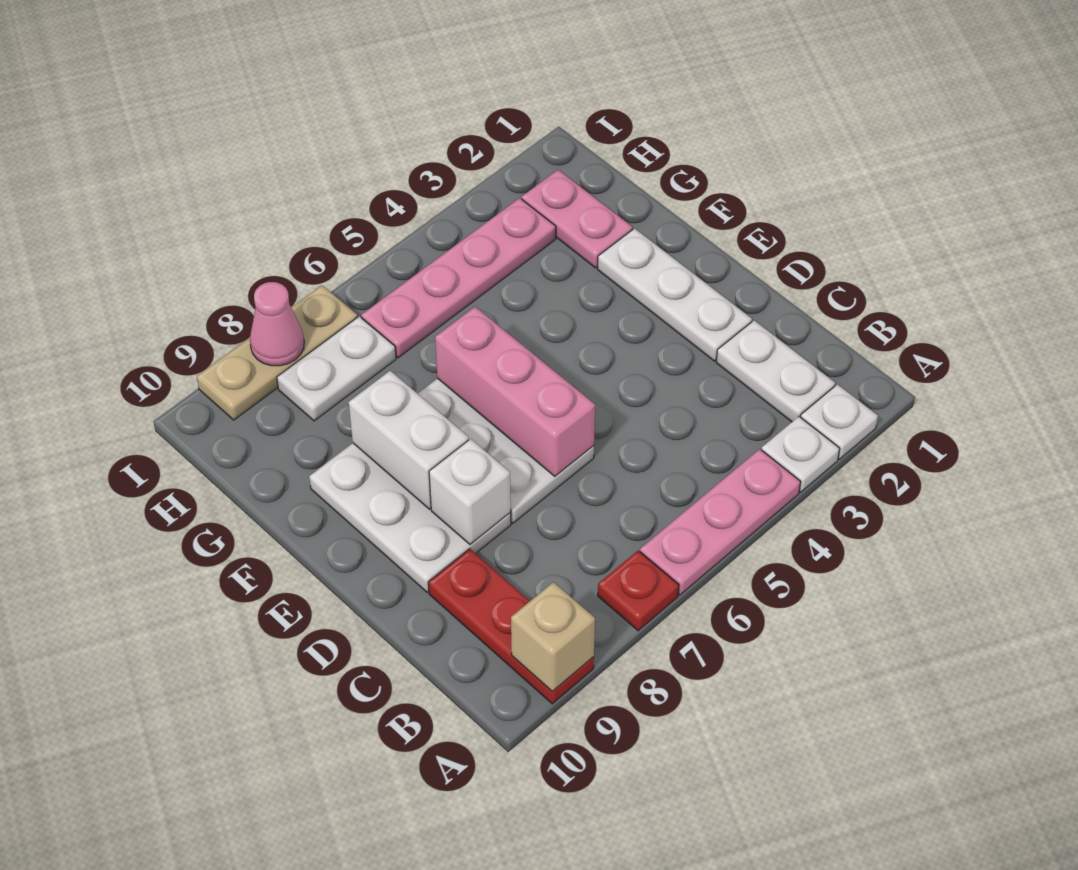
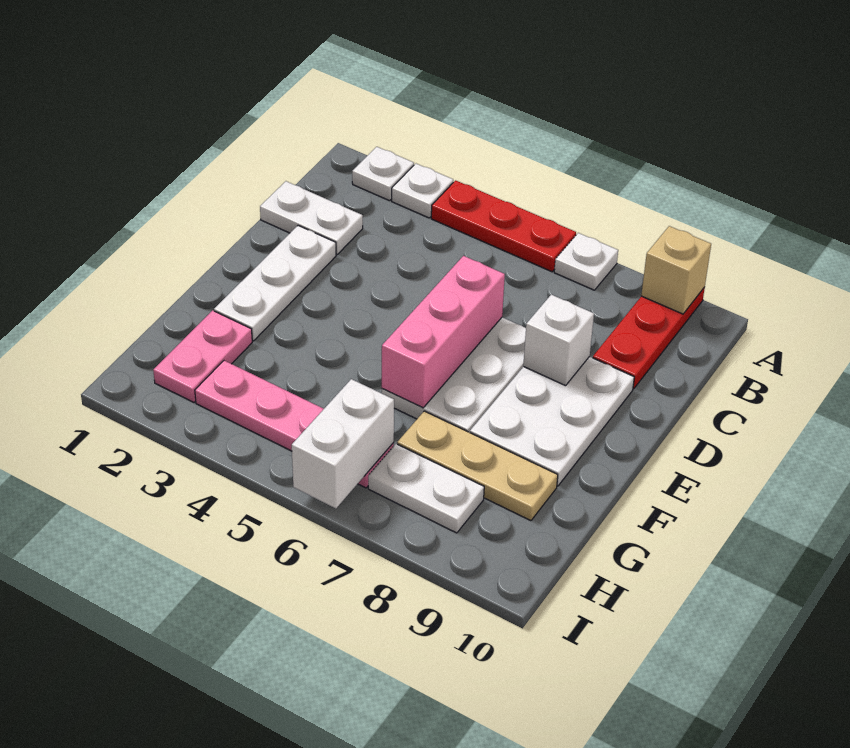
pink plate A4:A6 level 1 -> red plate A4:A6 level 1
red plate A7 level 1 -> white plate A7 level 1
white plate B2:C2 level 1 -> white plate C1:C2 level 1
white brick E8:F8 level 2 -> white brick H6:I6 level 2
tan plate I7:I9 level 1 -> tan plate G7:G9 level 1
pink cone I8 level 2 -> none

